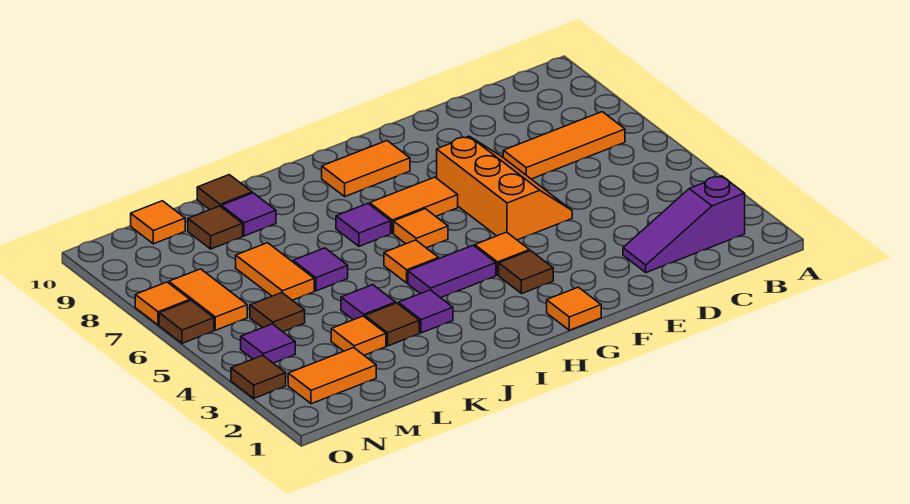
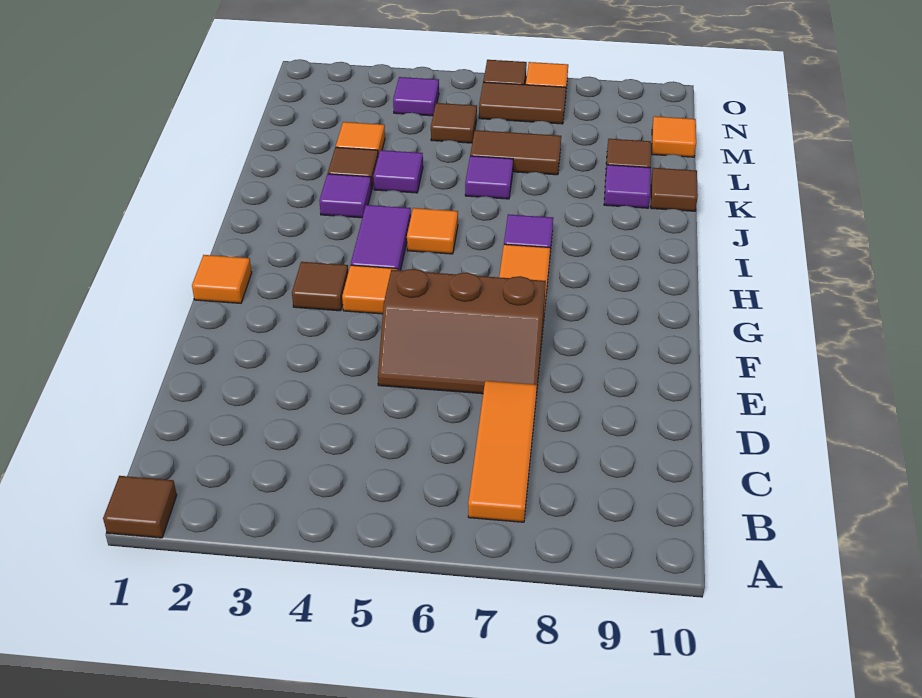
purple slope B2:D2 level 1 top B -> none
orange slope E5:F7 level 1 top F -> brown slope E5:F7 level 1 top F
orange tile G9:H9 level 1 -> none
orange tile H6 level 1 -> none
orange tile L6:L7 level 1 -> brown tile L6:L7 level 1
orange tile M2:N2 level 1 -> none
orange tile N6:N7 level 1 -> brown tile N6:N7 level 1
brown tile O3 level 1 -> brown tile A1 level 1

